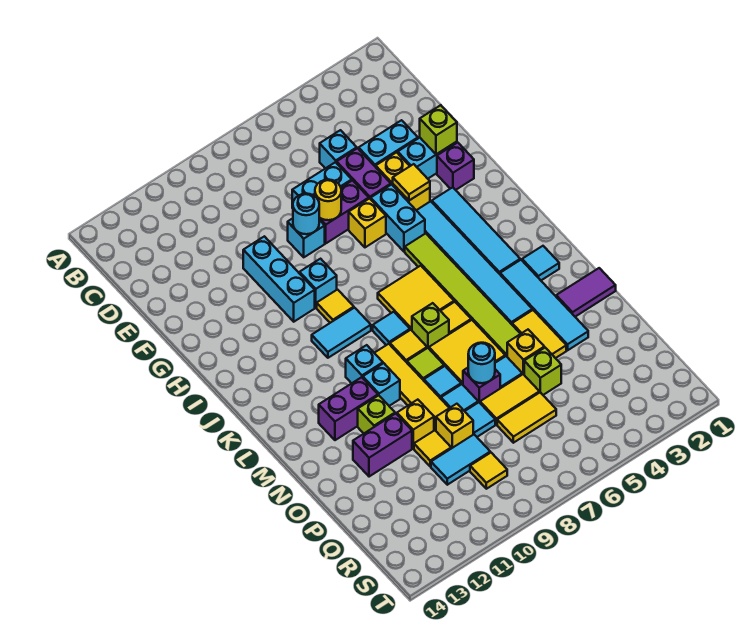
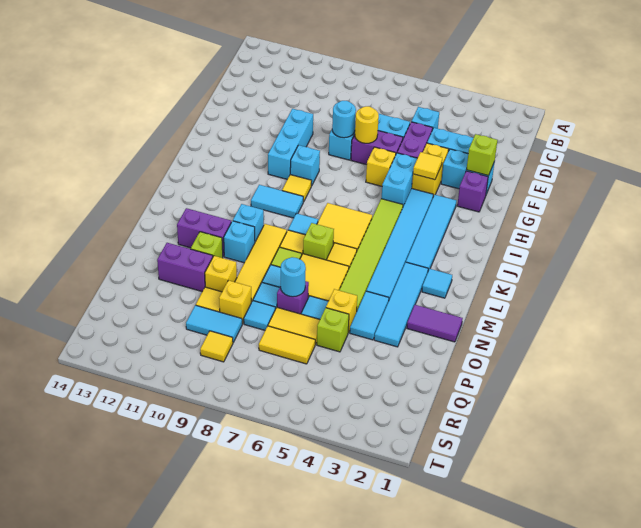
yellow tile N4:O4 level 1 -> cyan tile N4:O4 level 1

